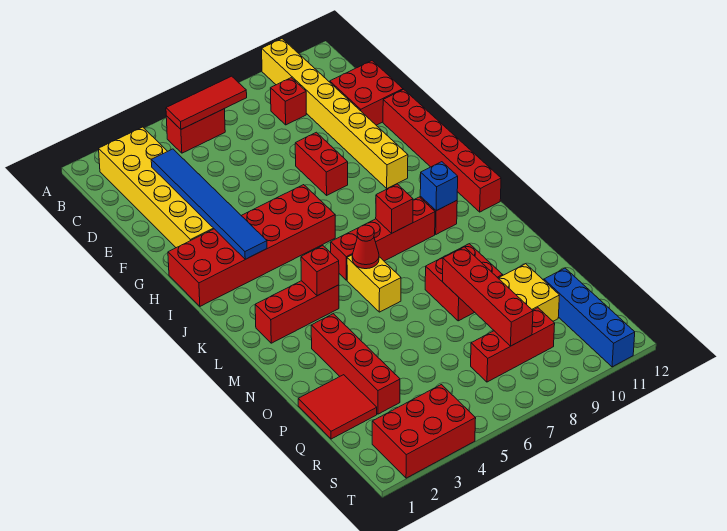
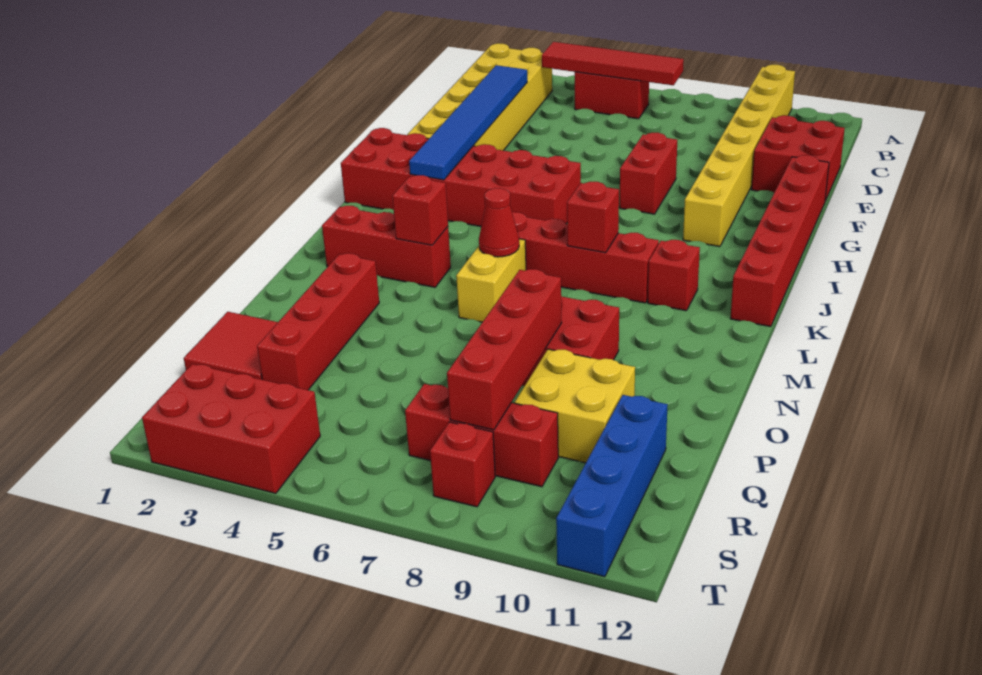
red tile B5:B7 level 2 -> red tile B4:B7 level 2
red brick C9 level 1 -> red brick S8 level 1
blue brick K10 level 2 -> none

